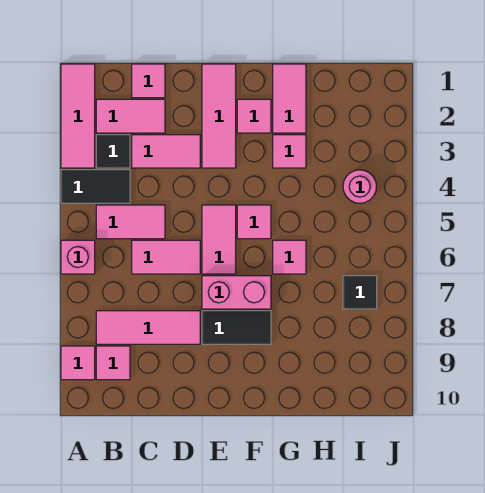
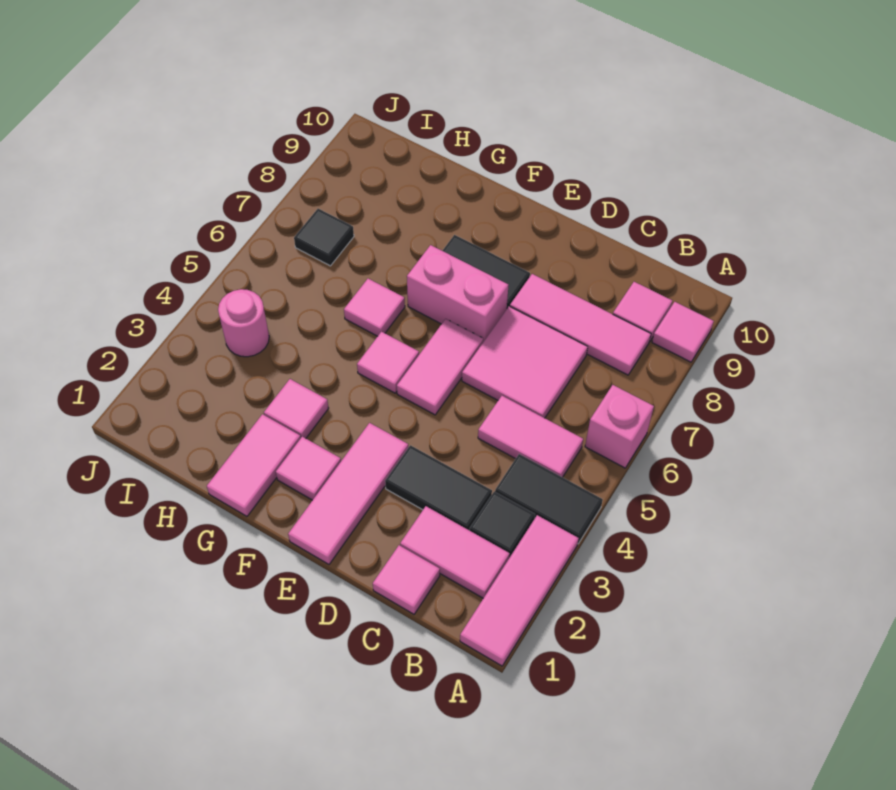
pink tile C3:D3 level 1 -> black tile C3:D3 level 1
pink tile C6:D6 level 1 -> pink tile C6:D7 level 1

